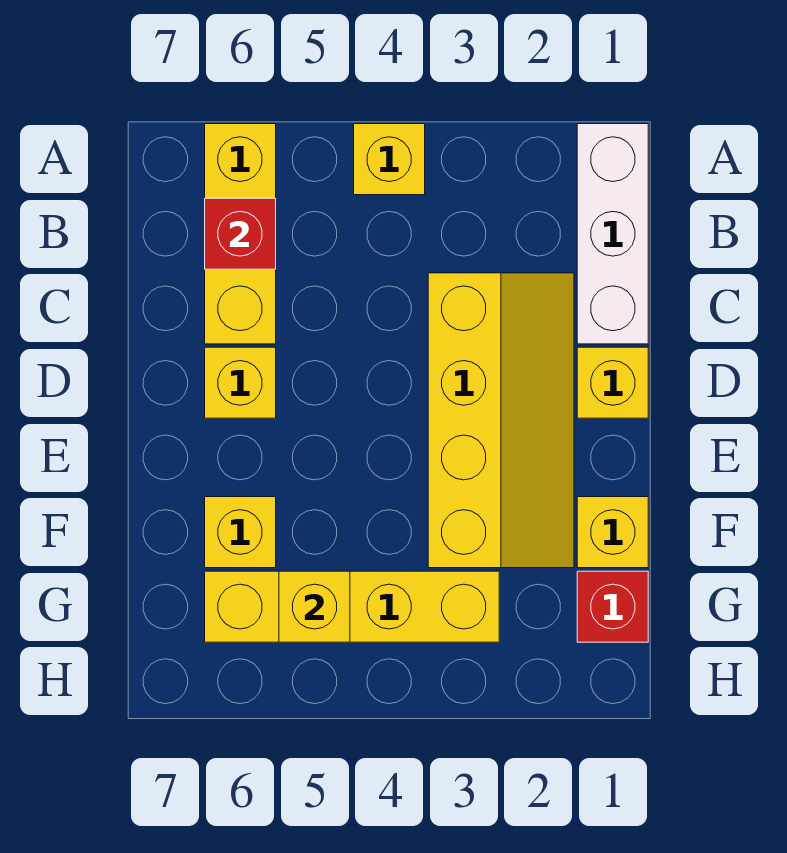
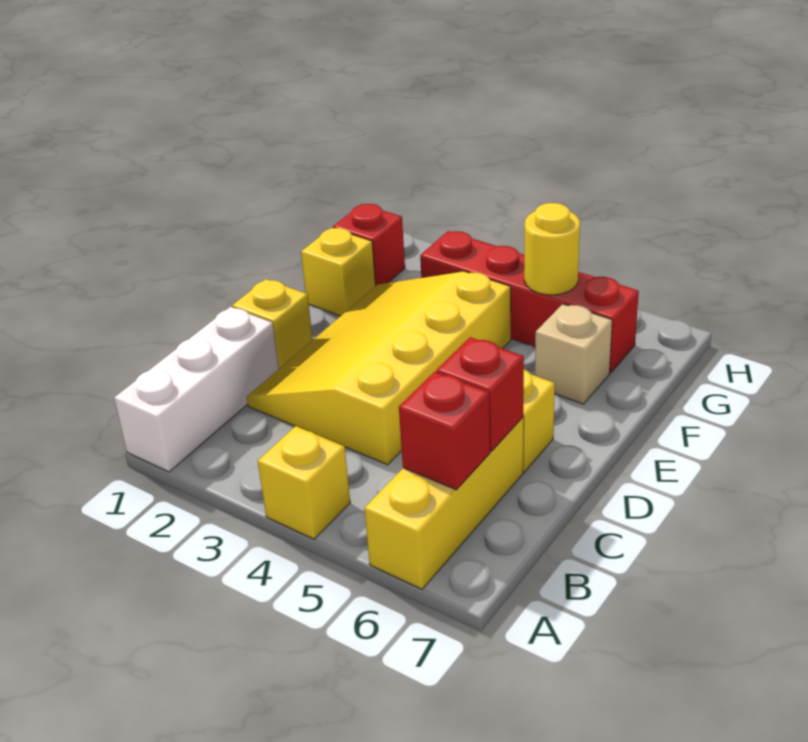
yellow slope C2:F3 level 1 top 3 -> yellow slope C2:F4 level 1 top 4
none -> red brick C6 level 2
yellow brick F6 level 1 -> tan brick F6 level 1
yellow brick G3:G6 level 1 -> red brick G3:G6 level 1
yellow brick G5 level 2 -> yellow round brick G5 level 2

